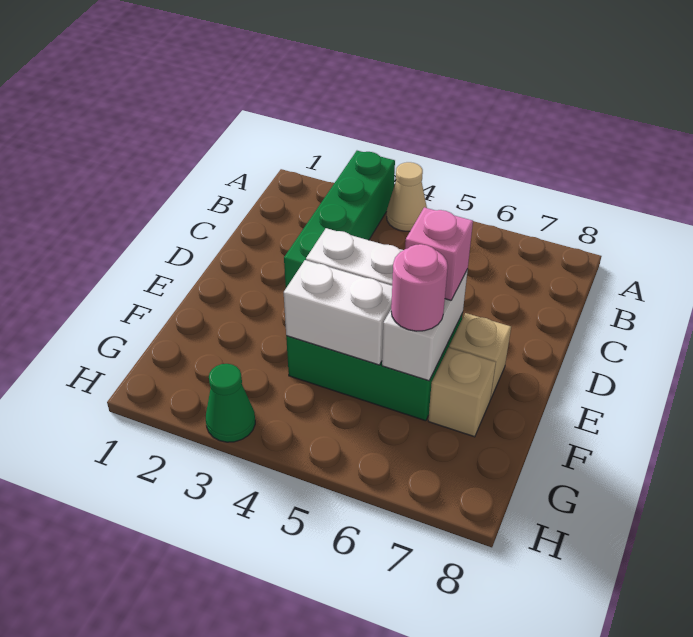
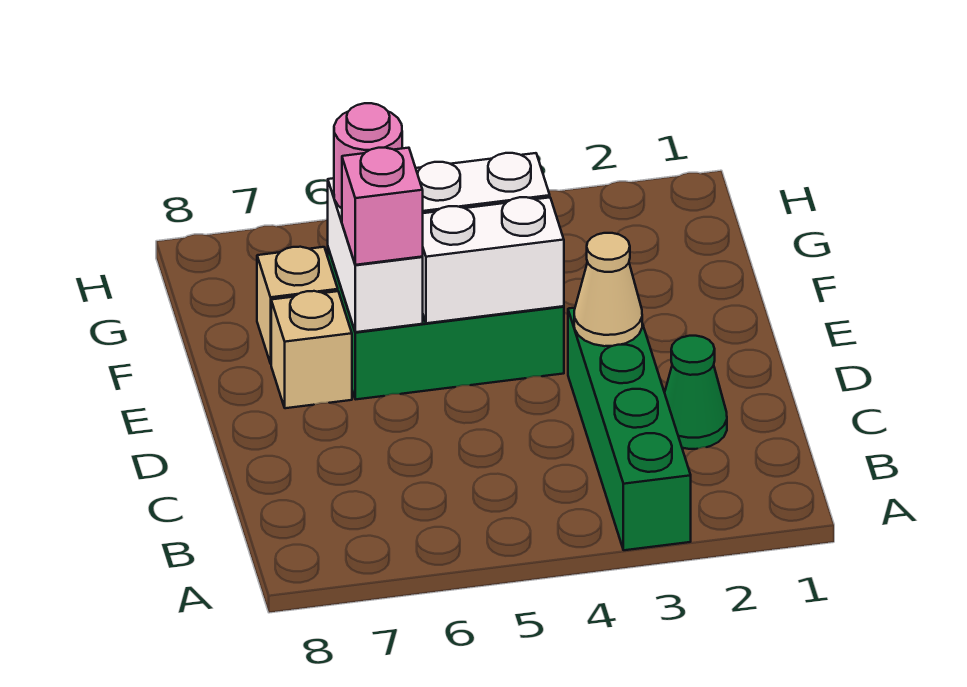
tan cone A4 level 1 -> tan cone D3 level 2
green cone H3 level 1 -> green cone C2 level 1

